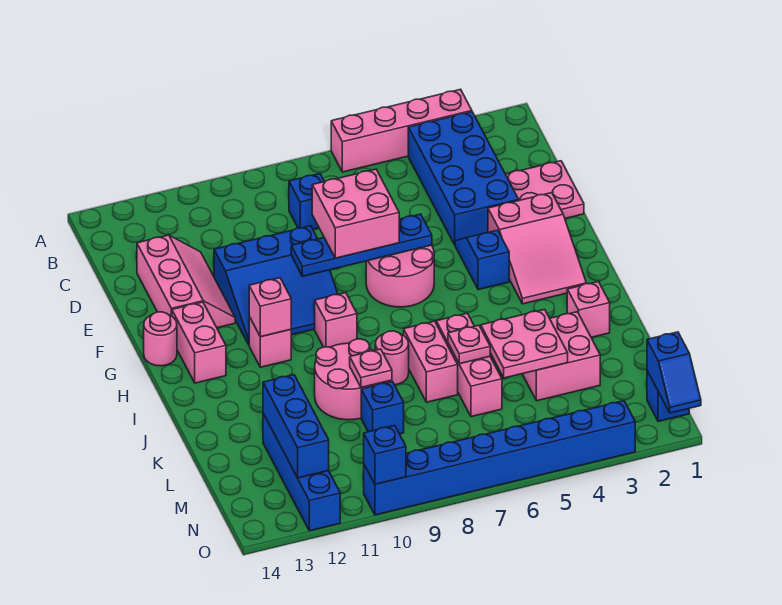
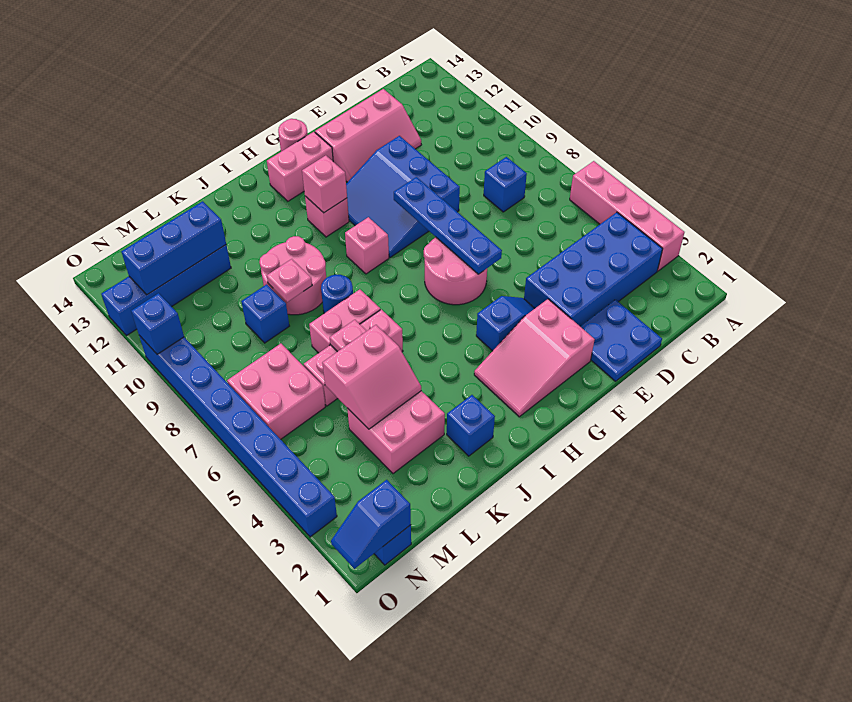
pink plate D1:E2 level 1 -> blue plate D1:E2 level 1
pink brick E7:F8 level 3 -> pink brick M6:N7 level 1
pink brick J2 level 1 -> blue brick J2 level 1
pink round brick J8 level 1 -> blue round brick J8 level 1
pink plate K4:L5 level 2 -> pink slope K4:L5 level 2 top 5

